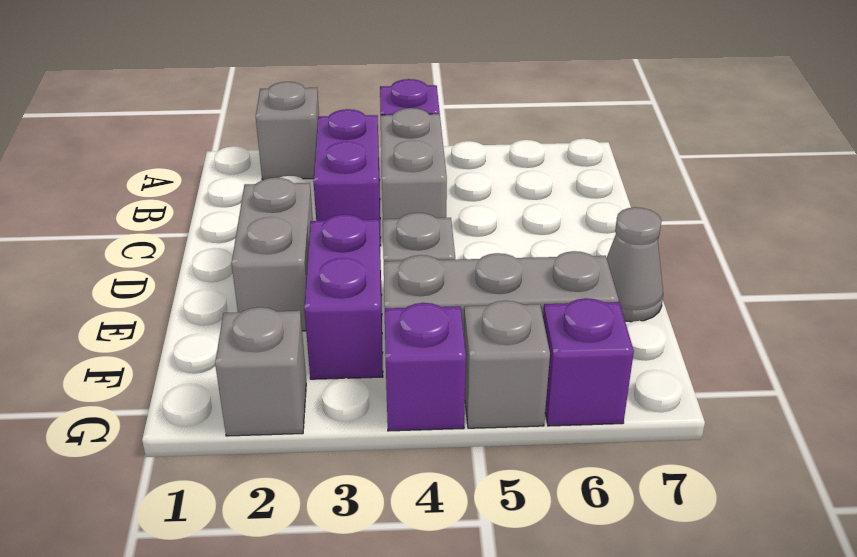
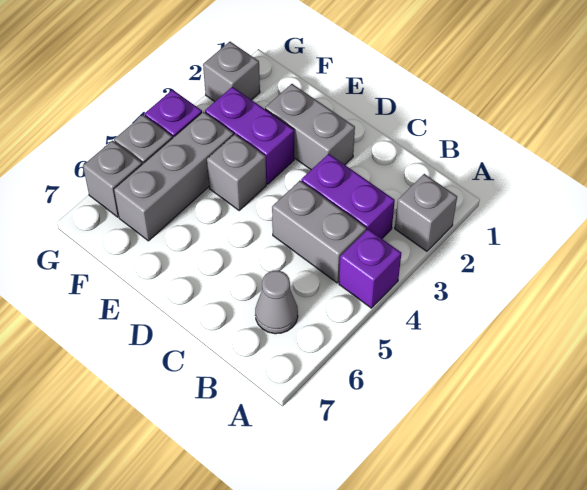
grey cone E7 level 1 -> grey cone B6 level 1
purple brick G6 level 1 -> grey brick G6 level 1

